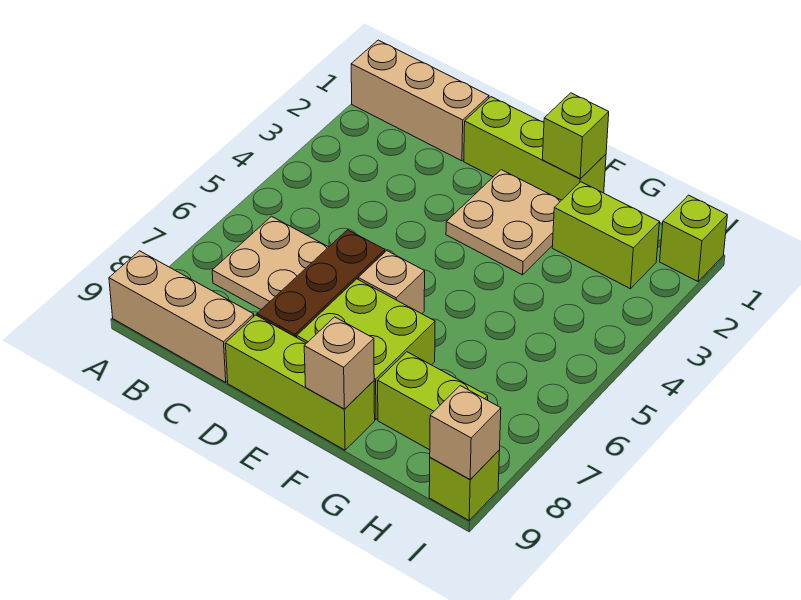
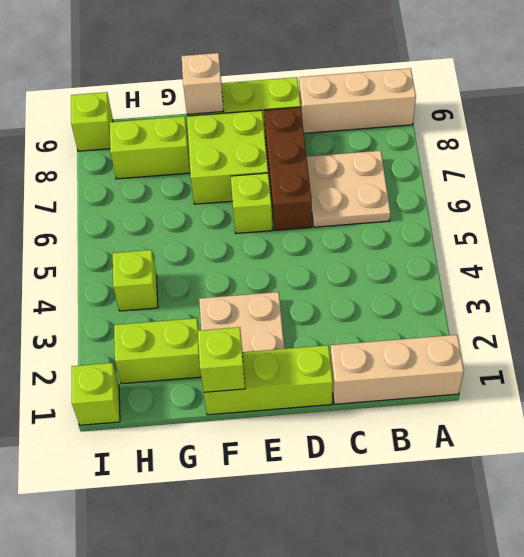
tan brick E6 level 1 -> lime brick E6 level 1
none -> lime brick H4 level 1
tan brick I9 level 2 -> none

